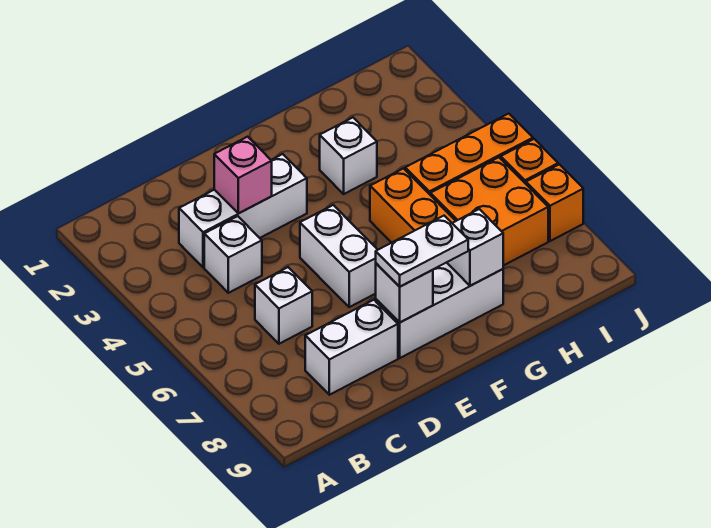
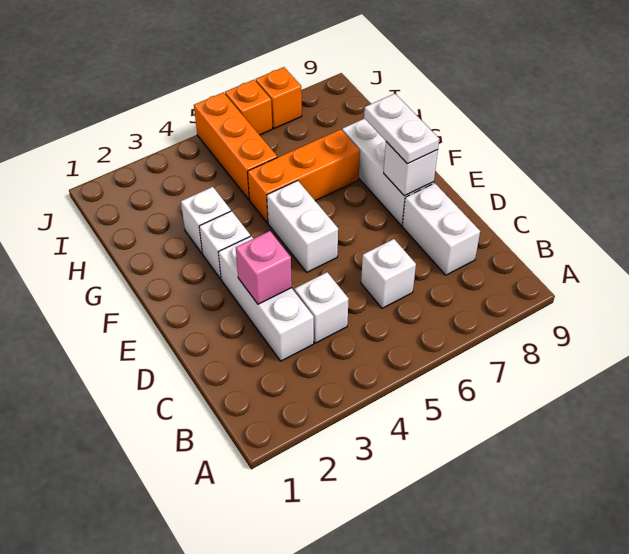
white brick E5:E6 level 1 -> white brick E5:F5 level 1
white brick G8 level 2 -> white brick F3 level 1
orange brick H6:I7 level 1 -> none

